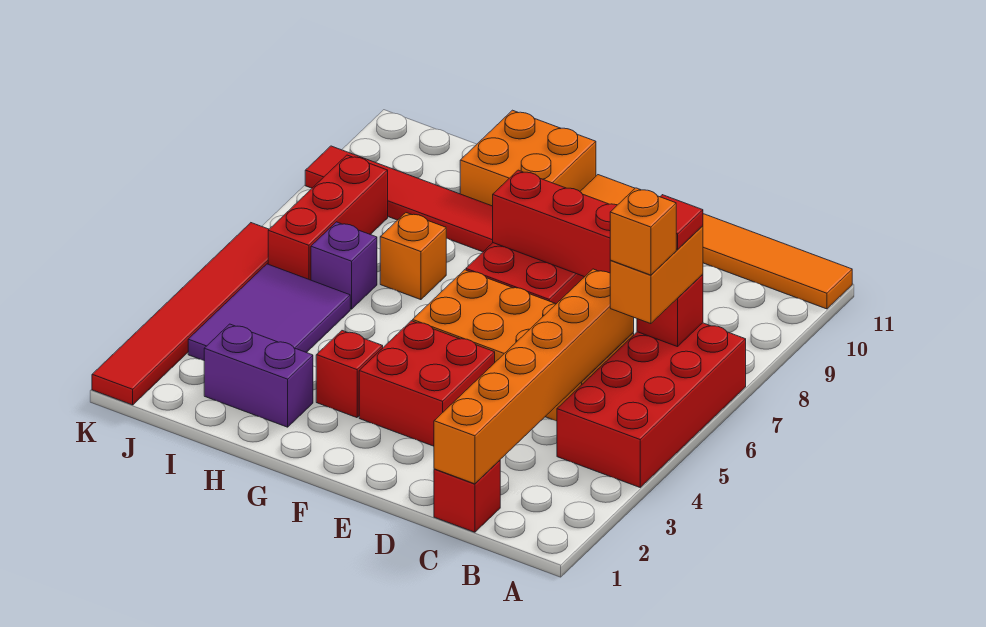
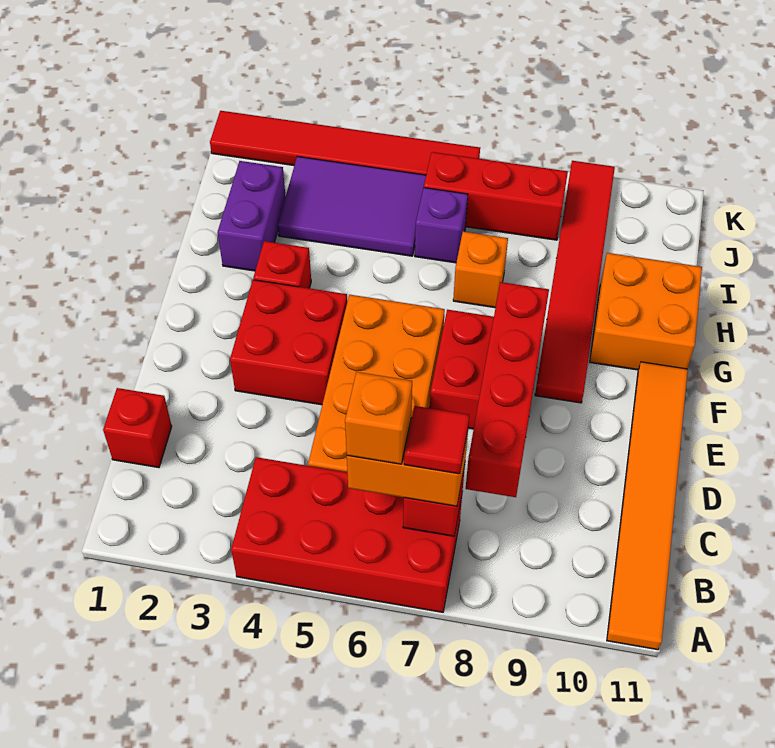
orange brick C1:C6 level 2 -> none

